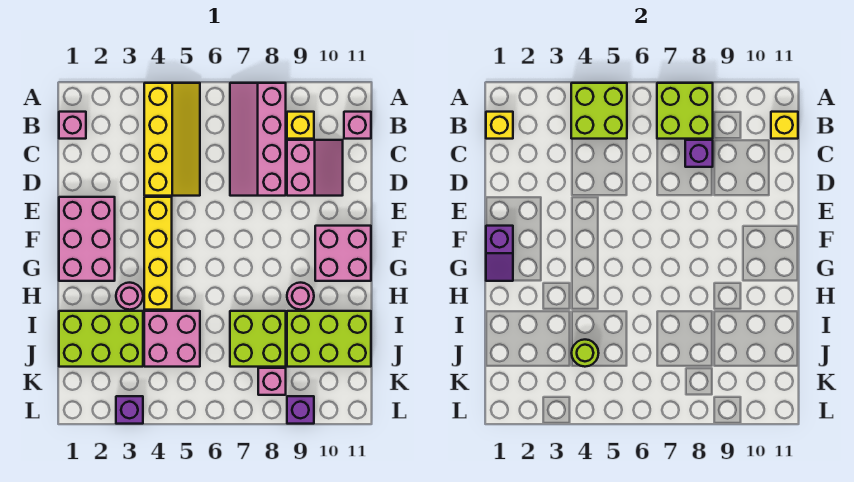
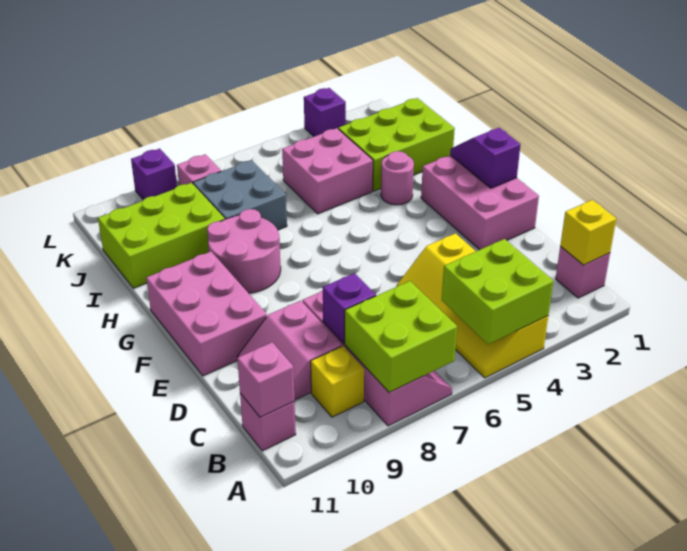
yellow brick B11 level 2 -> pink brick B11 level 2
yellow brick E4:H4 level 1 -> none
pink brick F10:G11 level 1 -> pink brick E10:G11 level 1
pink round brick H9 level 1 -> pink round brick G8:H9 level 1
lime brick I7:J8 level 1 -> grey brick I7:J8 level 1
lime round brick J4 level 2 -> none

